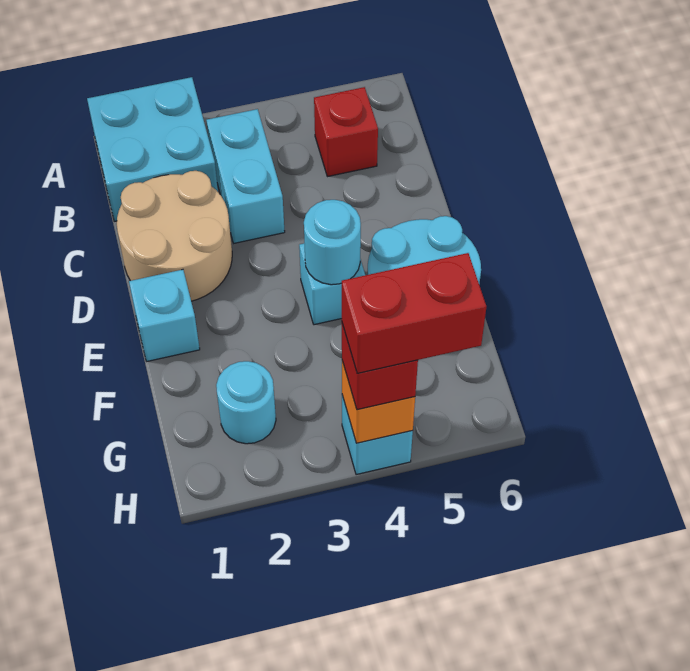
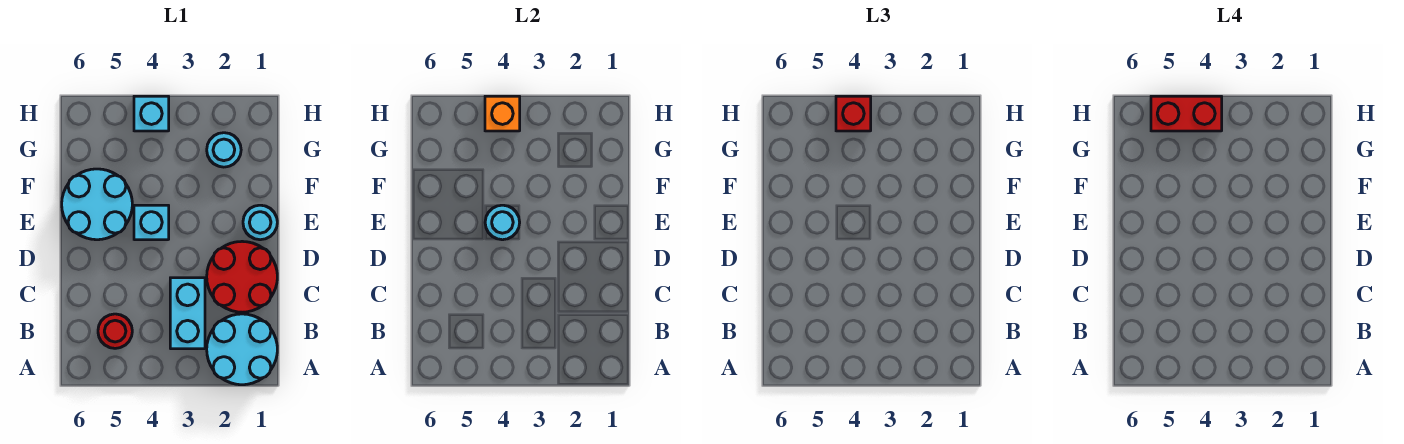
cyan brick A1:B2 level 1 -> cyan round brick A1:B2 level 1
red brick B5 level 1 -> red round brick B5 level 1
tan round brick C1:D2 level 1 -> red round brick C1:D2 level 1
cyan brick E1 level 1 -> cyan round brick E1 level 1

